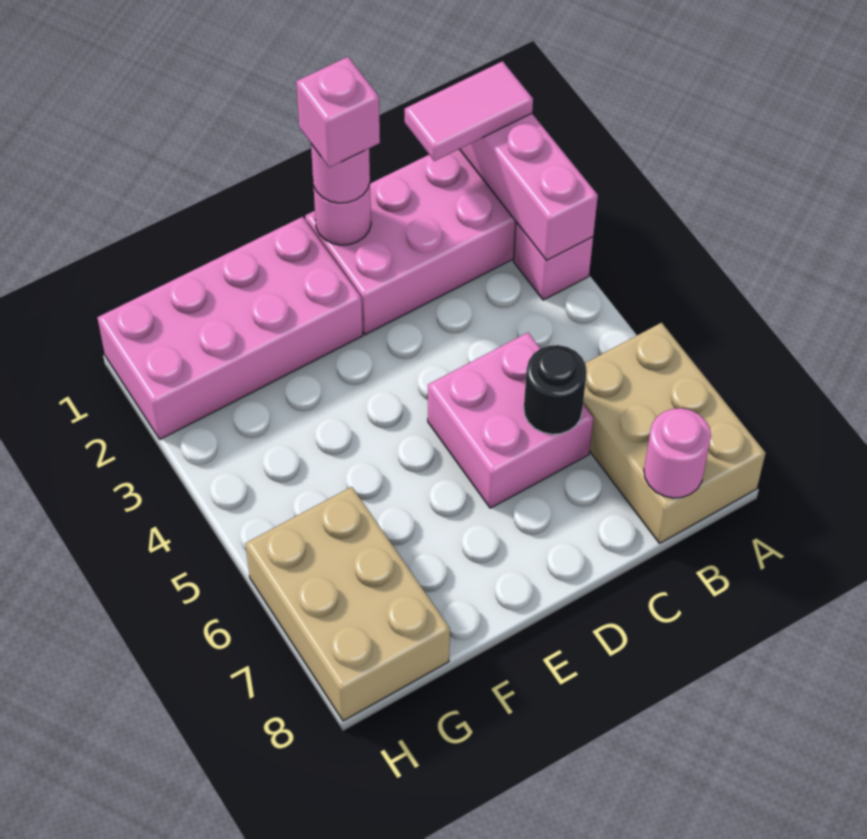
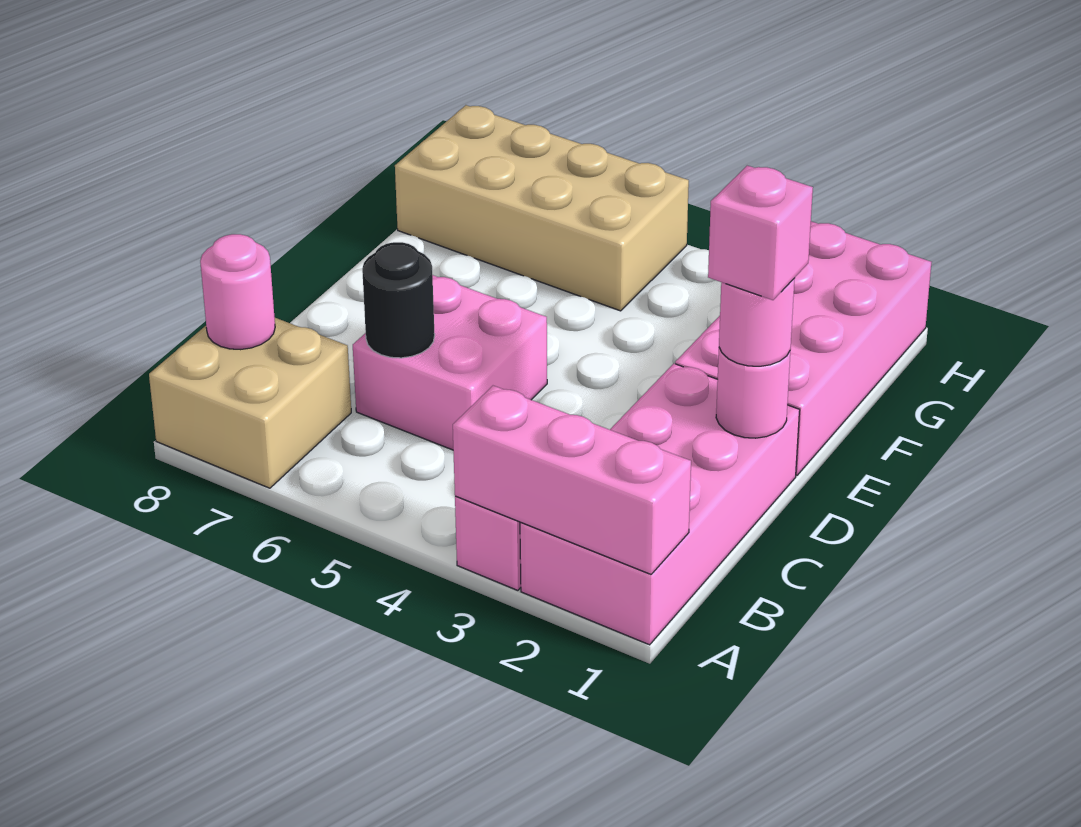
pink tile A1:B1 level 3 -> none
tan brick A6:B8 level 1 -> tan brick A7:B8 level 1
tan brick G6:H8 level 1 -> tan brick G5:H8 level 1

